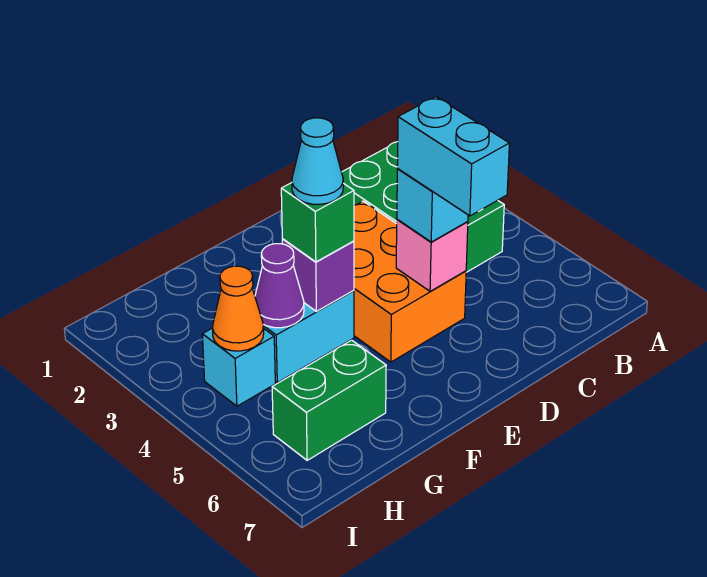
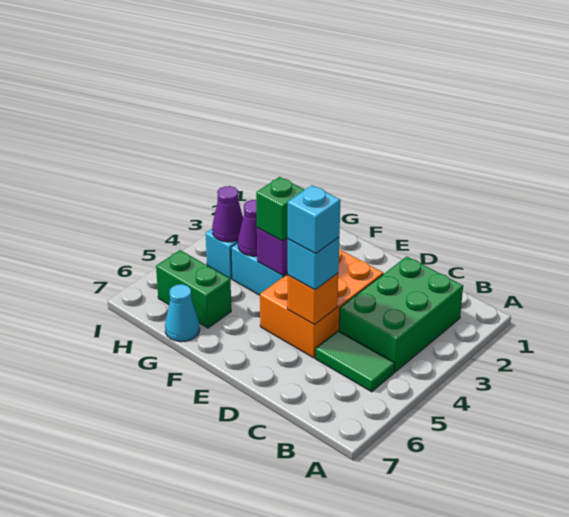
none -> green tile B5:C5 level 1
pink brick D5 level 2 -> orange brick D5 level 2
cyan brick D5:D6 level 4 -> cyan brick D5 level 4
cyan cone F4 level 4 -> cyan cone G7 level 1
orange cone H4 level 2 -> purple cone H4 level 2

